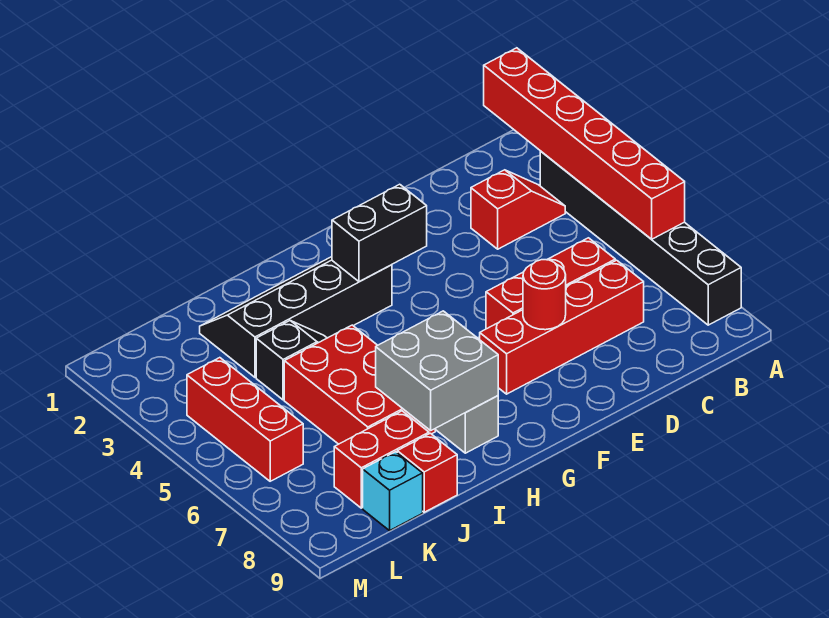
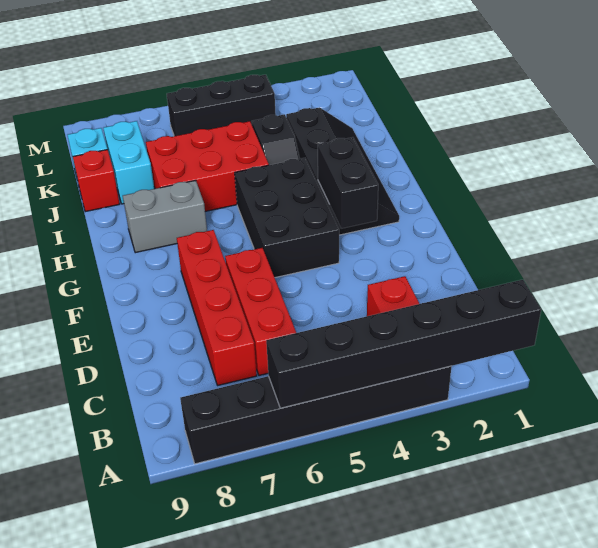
red brick A1:A6 level 2 -> black brick A1:A6 level 2
red round brick E7 level 2 -> none
none -> black brick F4:H5 level 1
grey brick H7:I8 level 2 -> none
red brick J8:K8 level 1 -> cyan brick J8:K8 level 1
red brick L4:L6 level 1 -> black brick L4:L6 level 1

